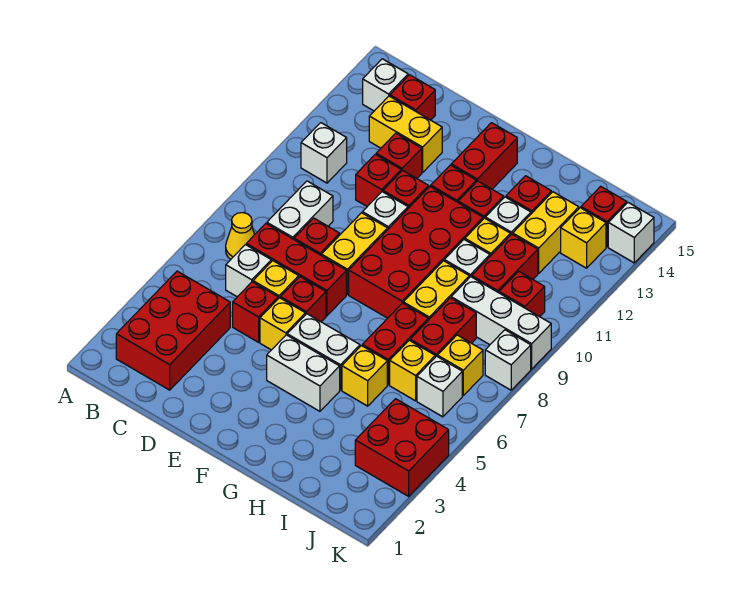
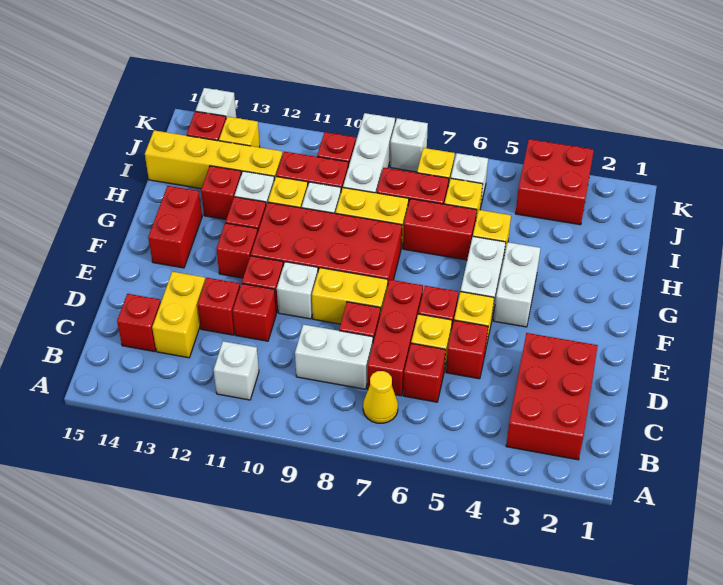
red brick B2:C4 level 1 -> red brick B2:D3 level 1
white brick B14 level 1 -> none
white brick C6 level 1 -> red brick C6 level 1
red brick F13:F14 level 1 -> red brick F14:G14 level 1
yellow brick I12:I13 level 1 -> yellow brick I12:I15 level 1

